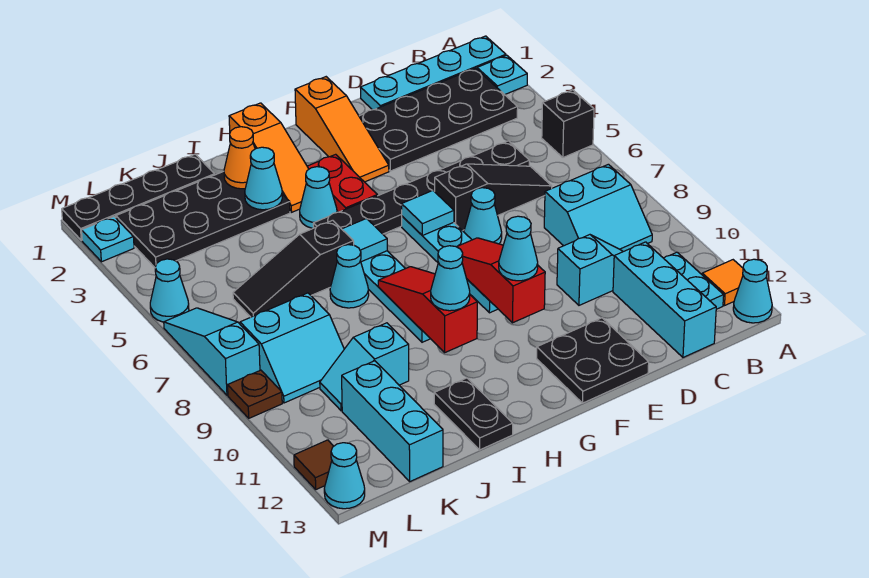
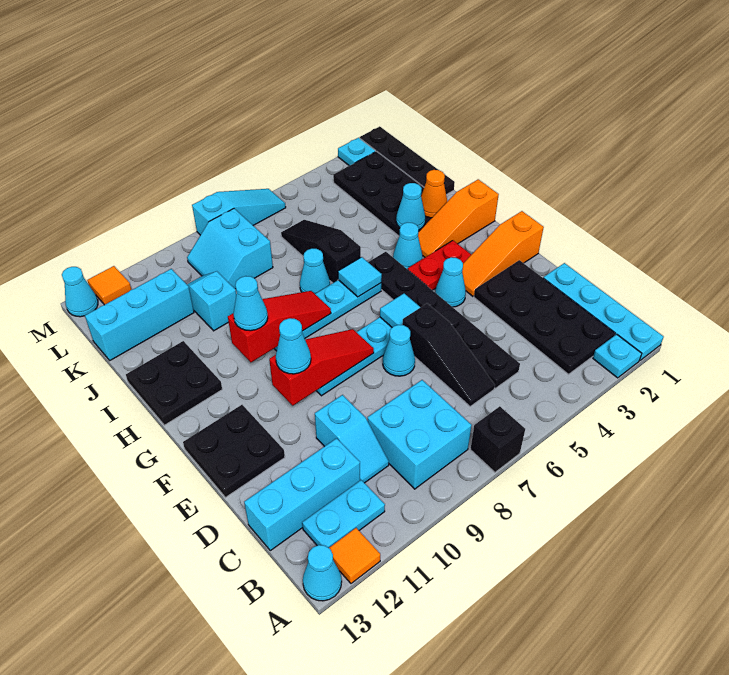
black brick A5 level 1 -> black brick A7 level 1
cyan slope B8:C9 level 1 top 8 -> cyan brick B8:C9 level 1
black plate I12:I13 level 1 -> black plate H12:I13 level 1
cyan cone M5 level 1 -> cyan cone F4 level 1
brown plate M9 level 1 -> none
brown tile M12 level 1 -> orange tile M12 level 1

